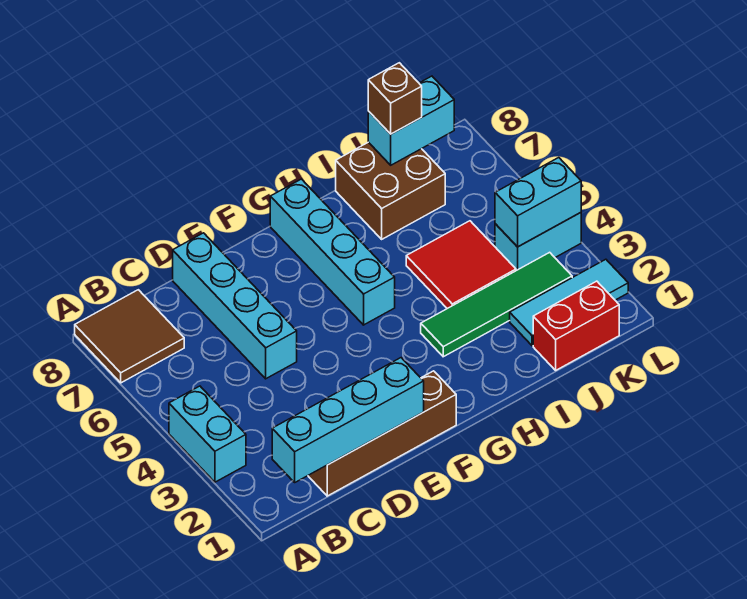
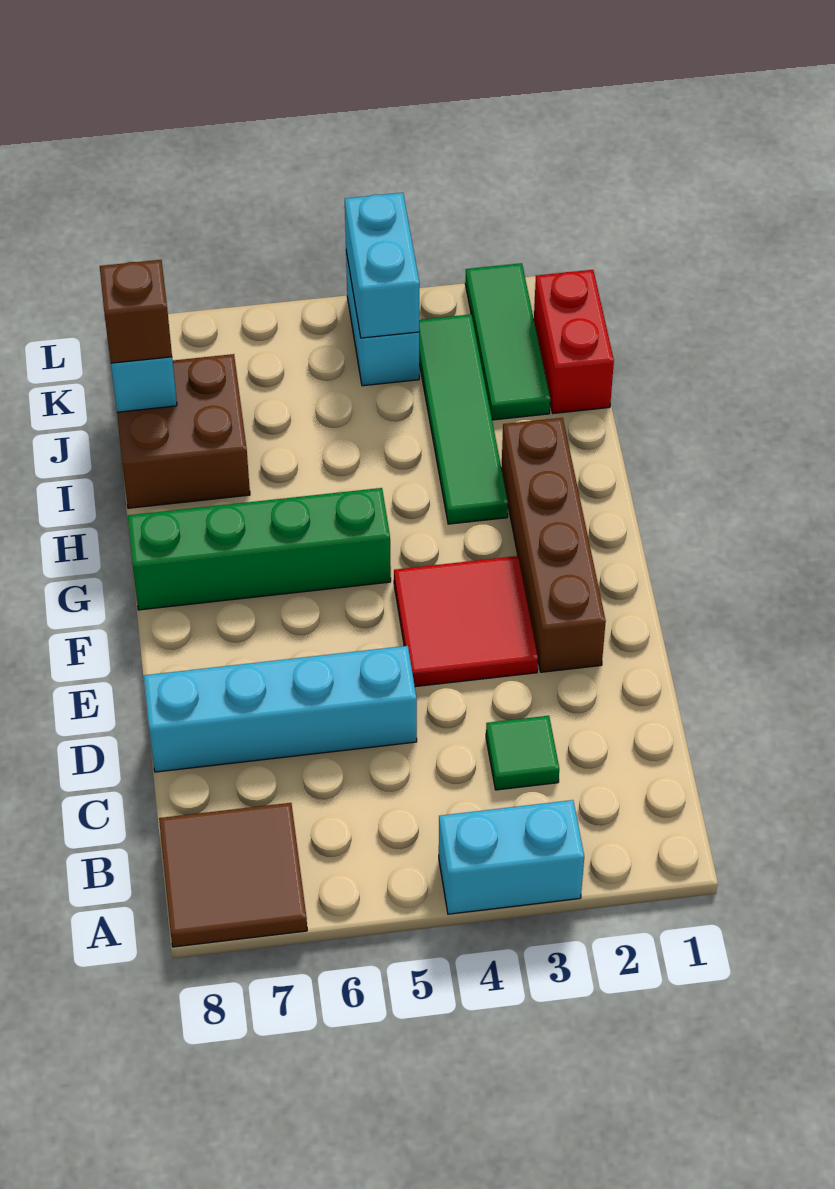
cyan brick B1:E1 level 2 -> none
brown brick C1:F1 level 1 -> brown brick E2:H2 level 1
none -> green tile C3 level 1
cyan brick G5:G8 level 1 -> green brick G5:G8 level 1
red tile I4:J5 level 1 -> red tile E3:F4 level 1
cyan tile J2:L2 level 1 -> green tile J2:L2 level 1

